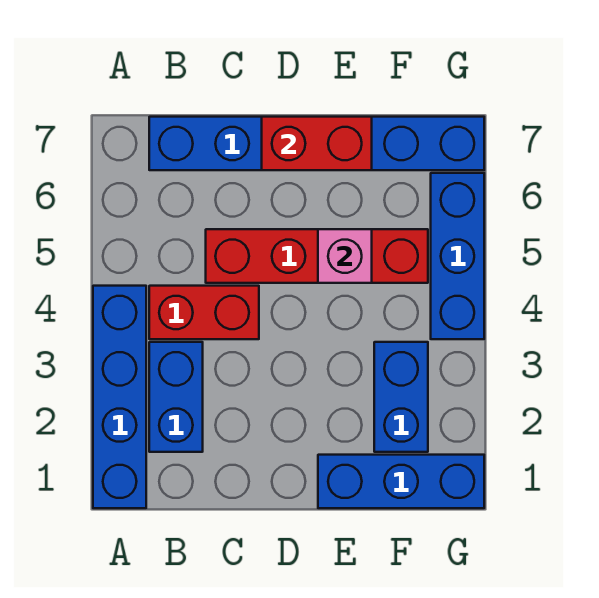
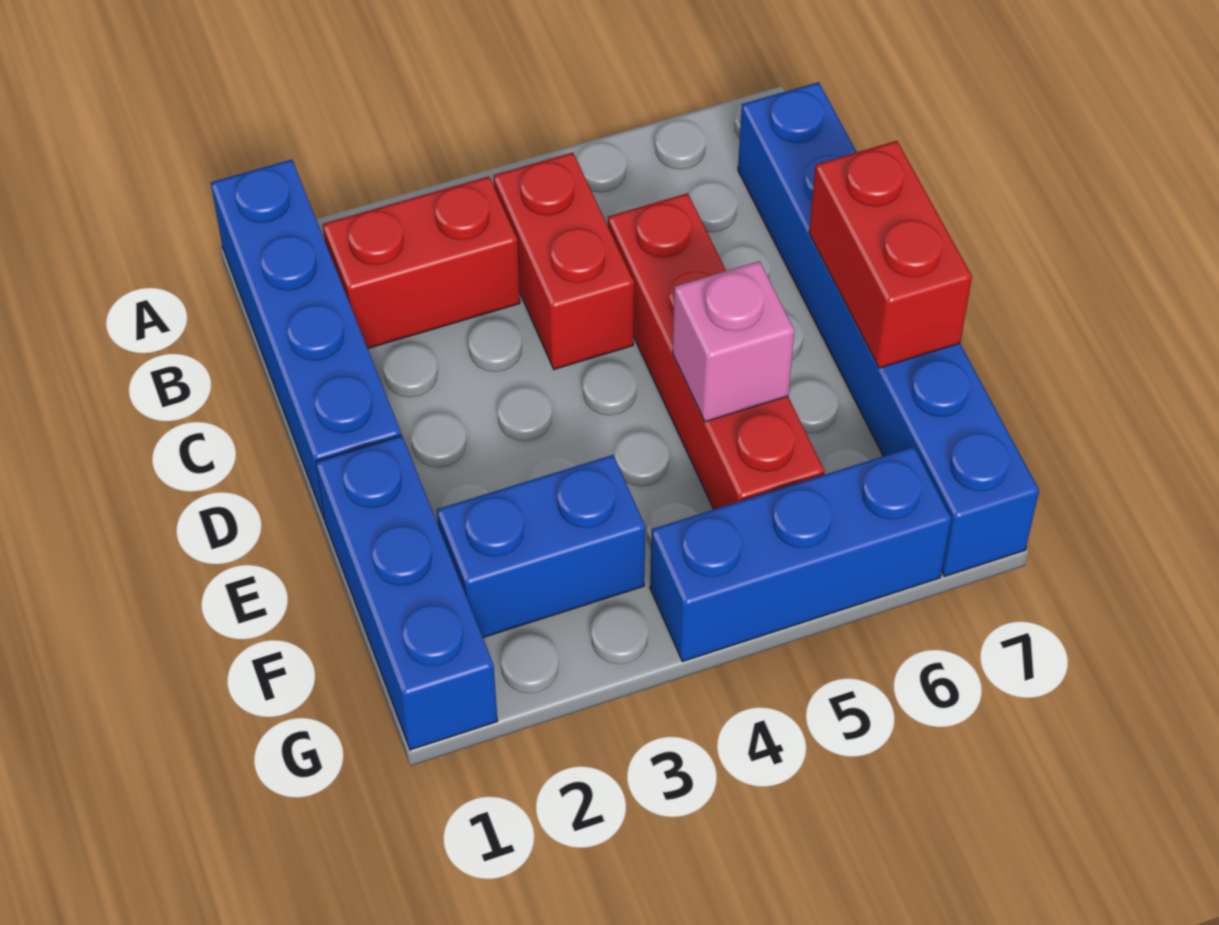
blue brick A1:A4 level 1 -> blue brick A1:D1 level 1
blue brick B2:B3 level 1 -> red brick B2:B3 level 1

